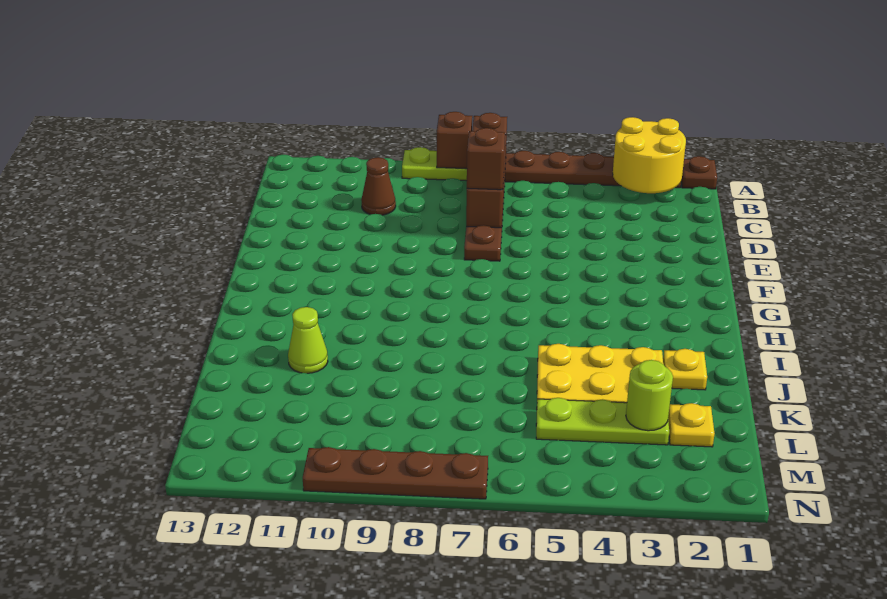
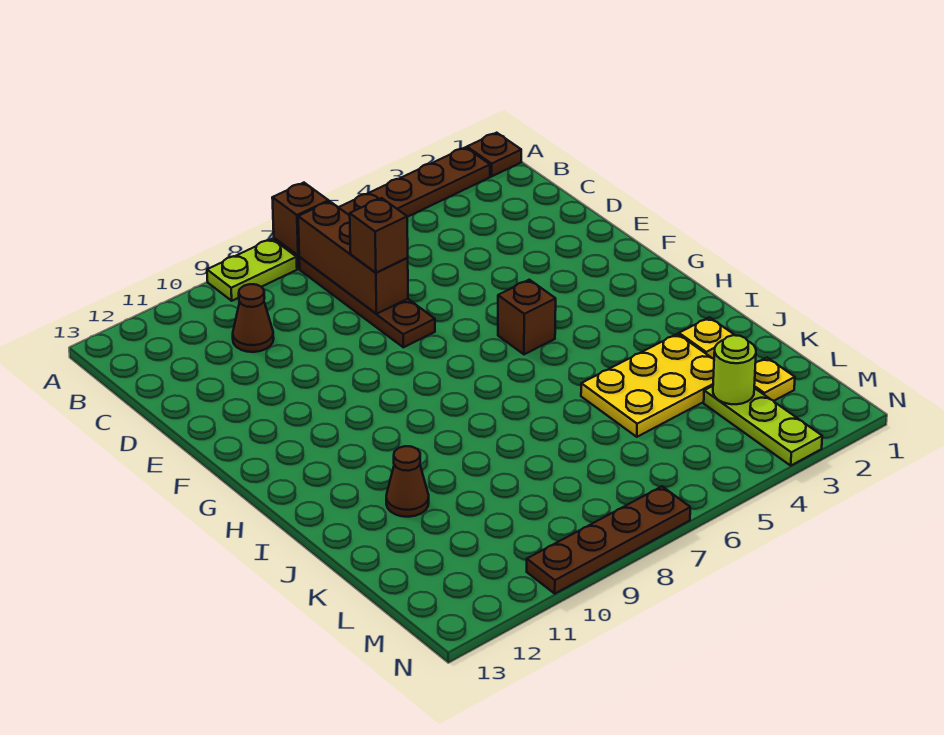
yellow round brick A2:B3 level 2 -> none
brown brick A8 level 2 -> brown brick G5 level 1
lime cone J11 level 1 -> brown cone J11 level 1
lime plate L3:L5 level 1 -> lime plate L3:N3 level 1

